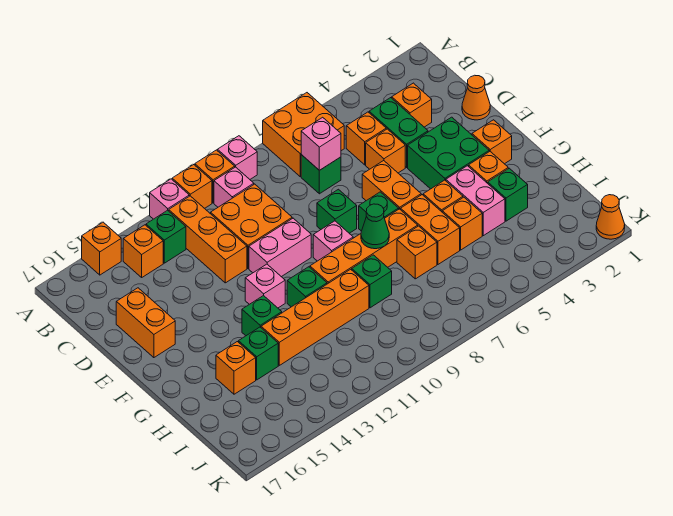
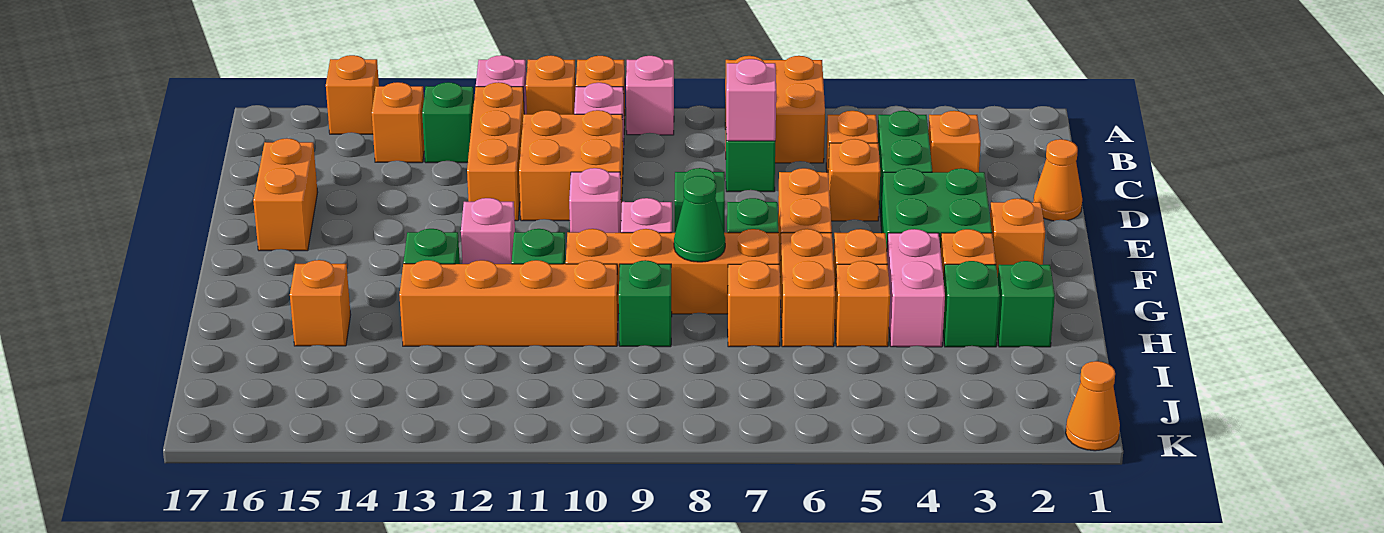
pink brick E10:E11 level 1 -> pink brick E10 level 1
green brick H14 level 1 -> green brick H2 level 1

